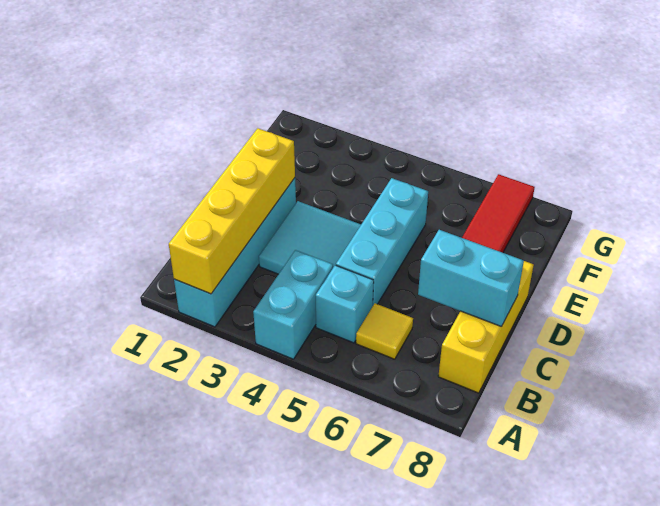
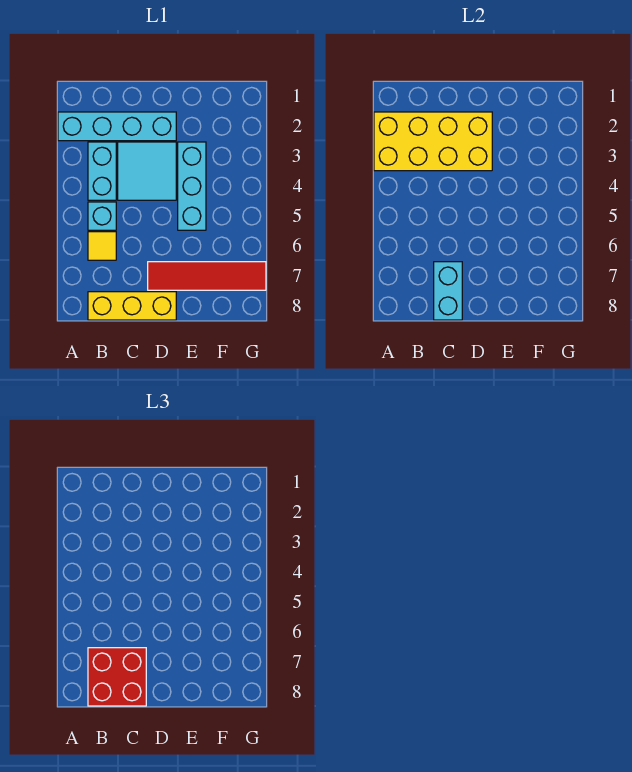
yellow brick A2:D2 level 2 -> yellow brick A2:D3 level 2
cyan brick A4:B4 level 1 -> cyan brick B3:B4 level 1
none -> red brick B7:C8 level 3
cyan brick C5:E5 level 1 -> cyan brick E3:E5 level 1

